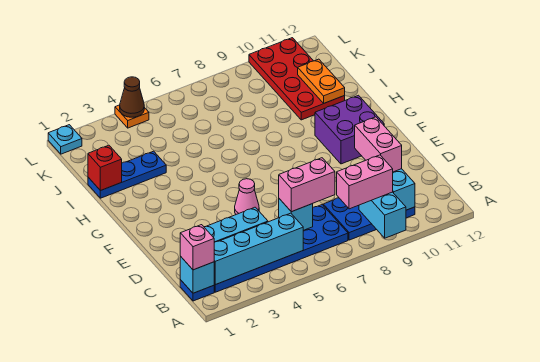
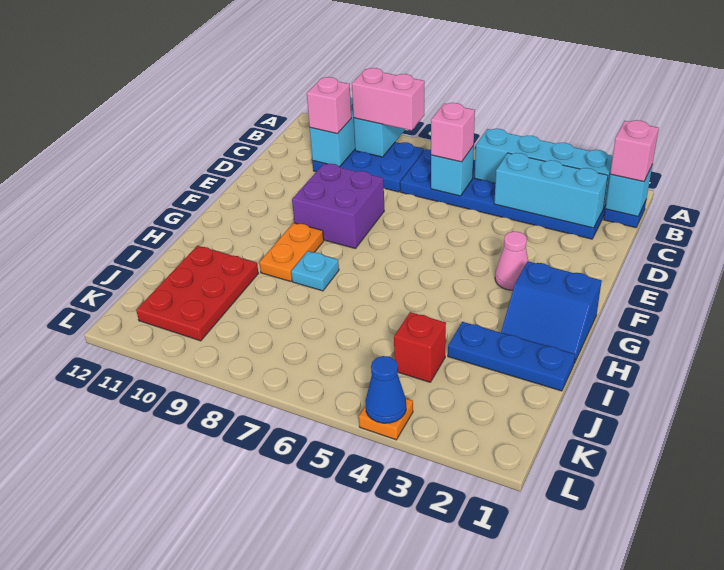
pink brick C6:C7 level 3 -> pink brick C6 level 3
pink brick C10:D10 level 3 -> pink brick C10 level 3
pink cone E5 level 1 -> pink cone F3 level 1
purple brick F10:G11 level 1 -> purple brick E8:F9 level 1
none -> blue slope G1:H2 level 1 top G
red brick I1 level 2 -> red brick J4 level 1
red plate I10:L11 level 1 -> red plate I10:K11 level 1
orange plate I11:J11 level 2 -> orange plate G9:H9 level 1
cyan plate L1 level 1 -> cyan plate H8 level 1
brown cone L4 level 2 -> blue cone L4 level 2

